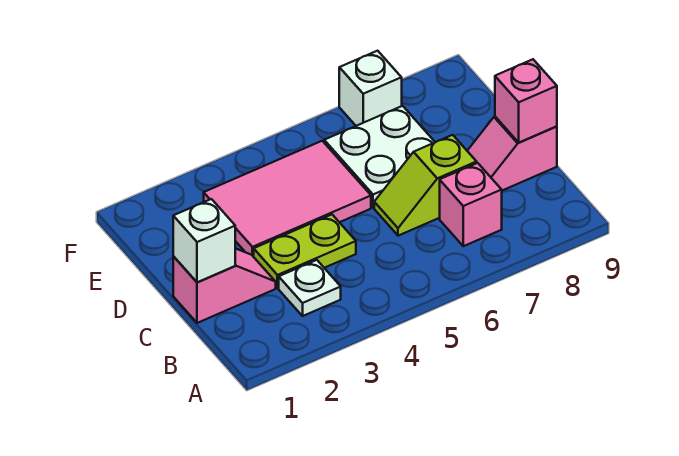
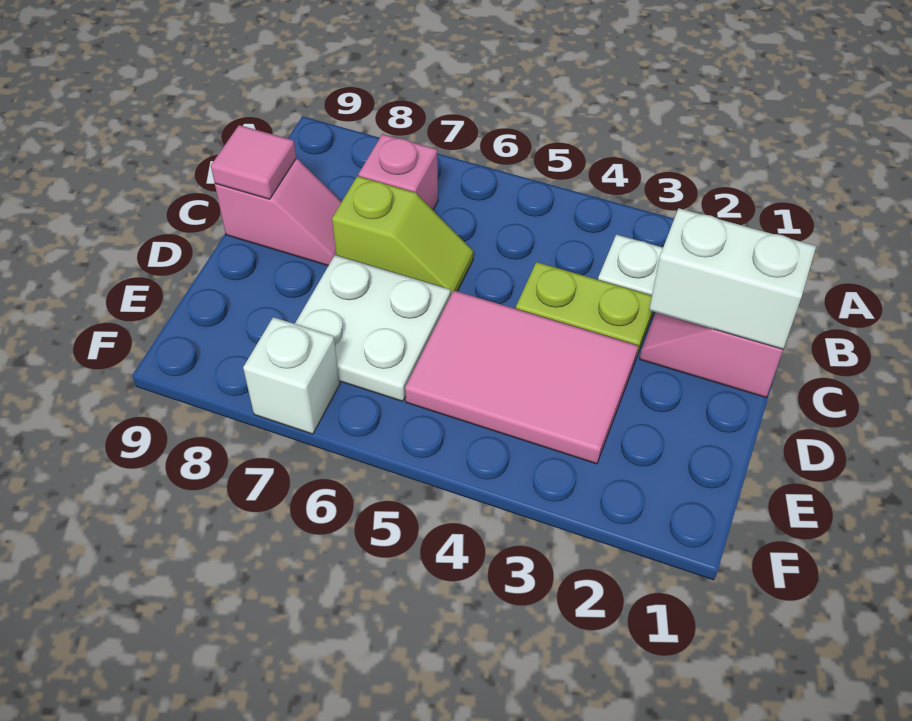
white brick C1 level 2 -> white brick C1:C2 level 2
pink brick C9 level 2 -> pink tile C9 level 2

